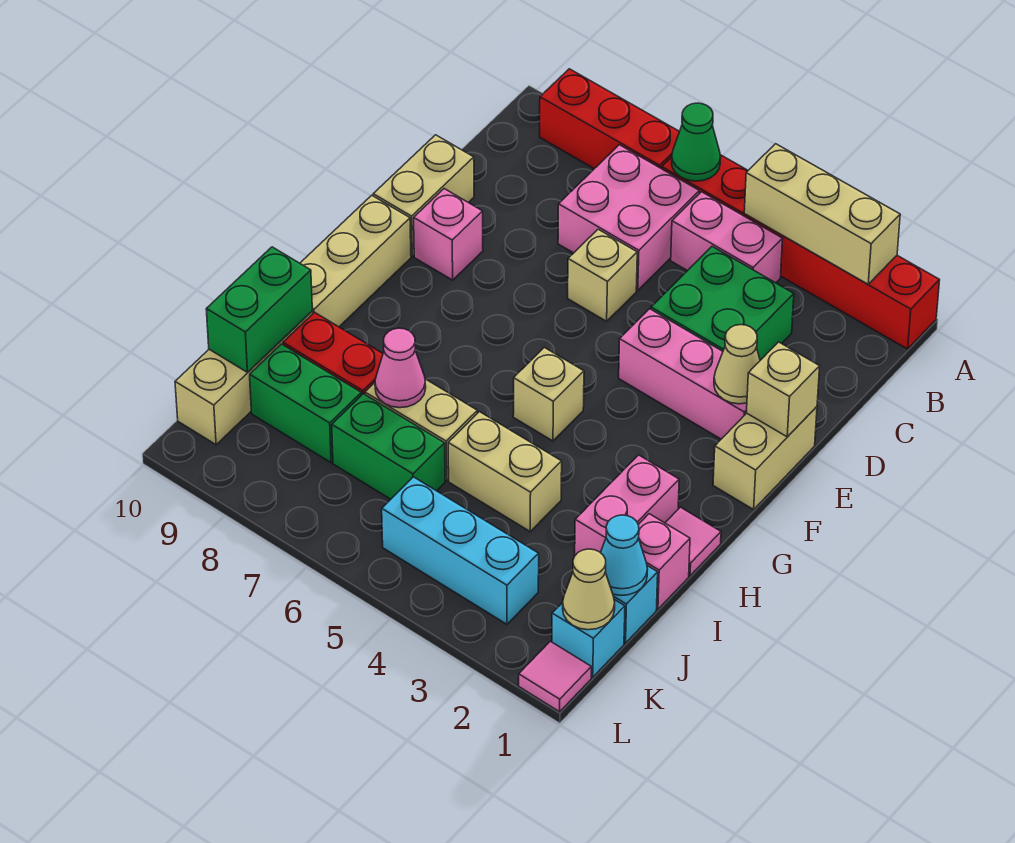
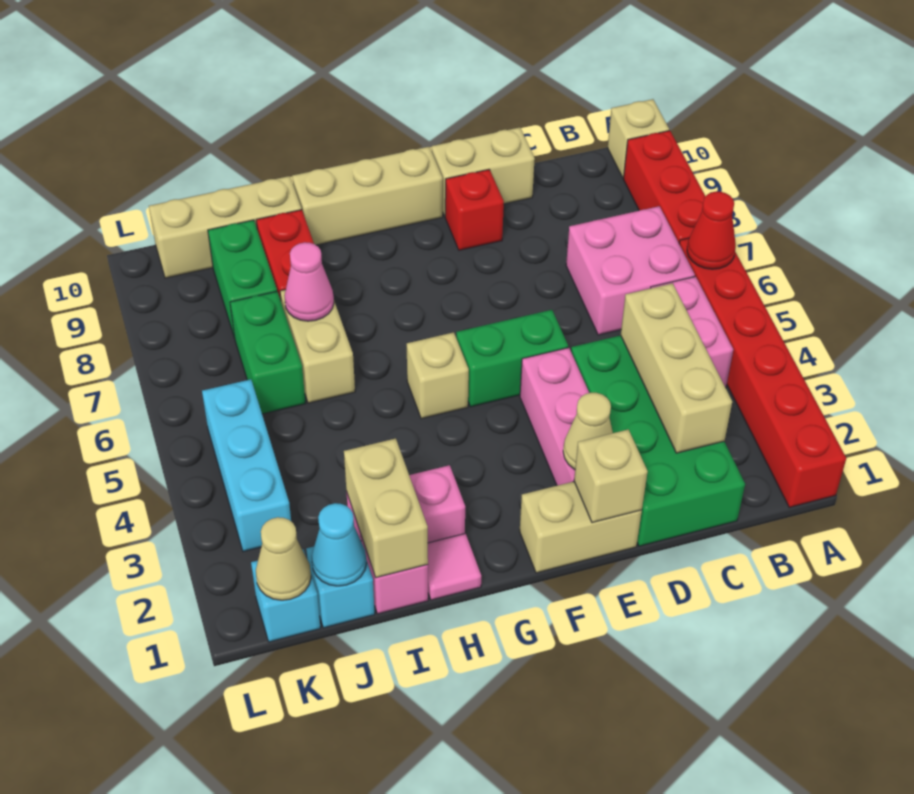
tan brick A2:A4 level 2 -> tan brick C2:C4 level 2
green cone A6 level 2 -> red cone A6 level 2
green brick C3:D4 level 1 -> green brick C1:D4 level 1
tan brick D6 level 1 -> tan brick A10 level 1
pink brick E9 level 1 -> red brick E9 level 1
tan brick I4:I5 level 1 -> tan brick I1:I2 level 2
green brick I10:J10 level 2 -> green brick E5:F5 level 1
pink tile L1 level 1 -> none

